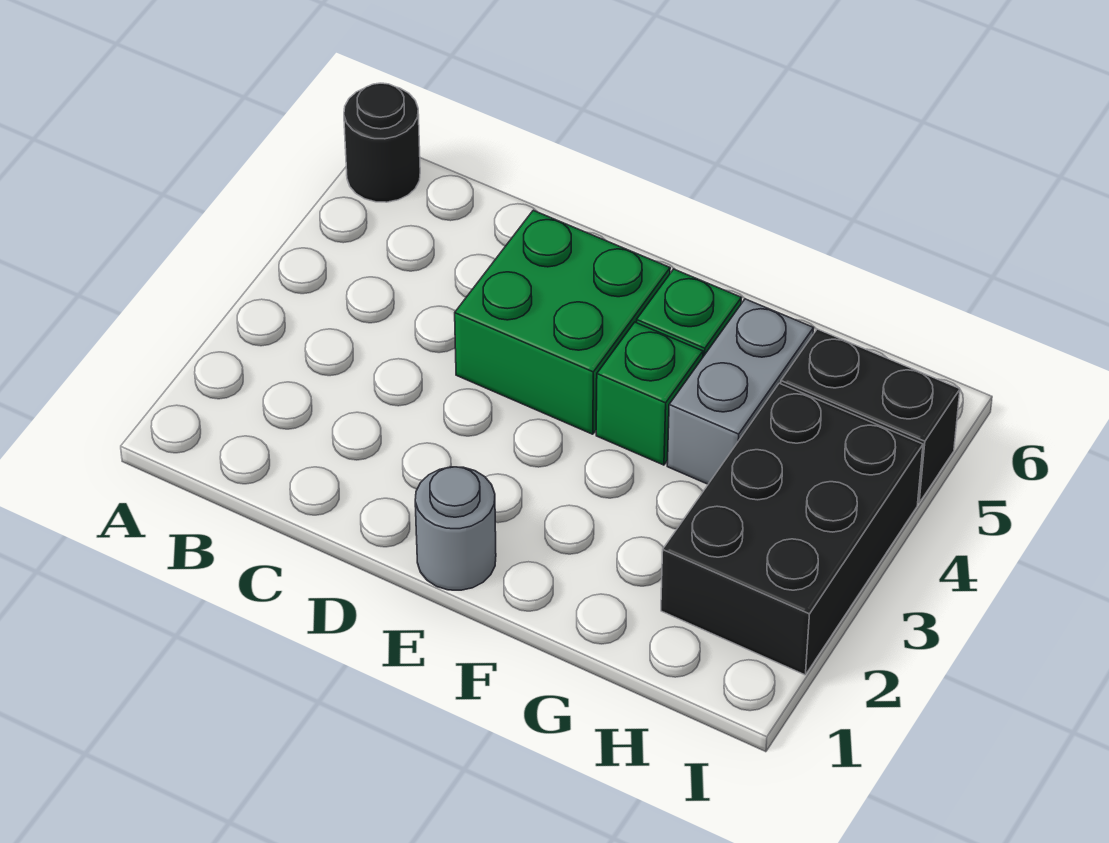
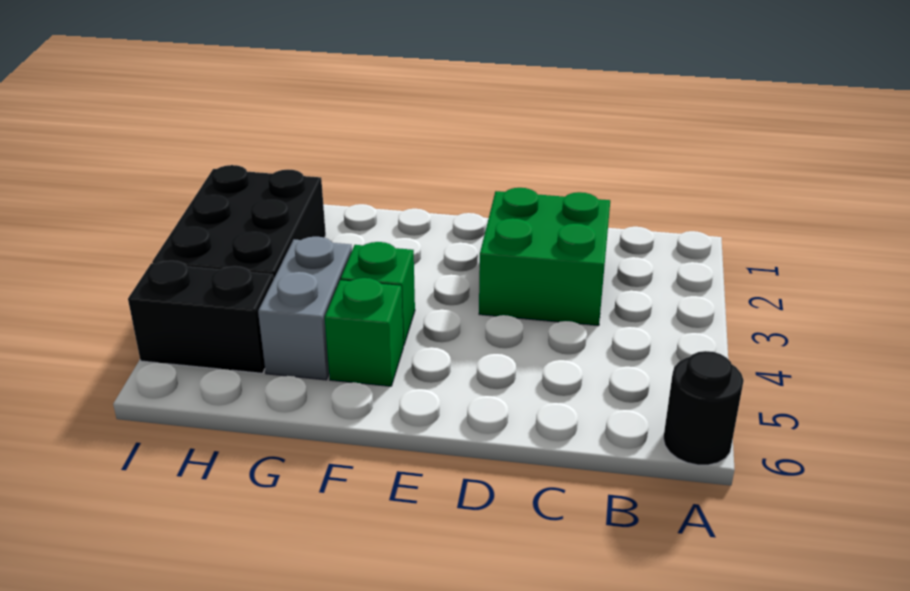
green brick D4:E5 level 1 -> green brick C2:D3 level 1
grey round brick E1 level 1 -> none

